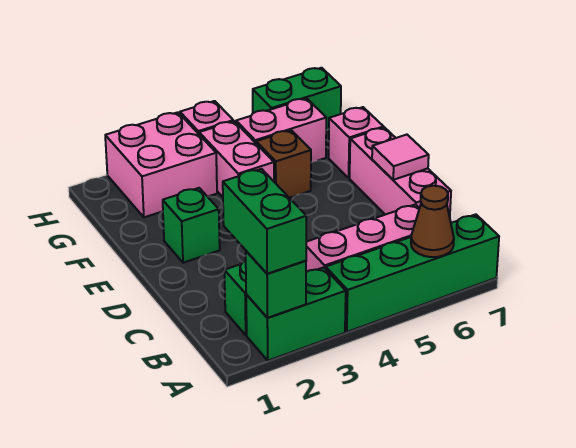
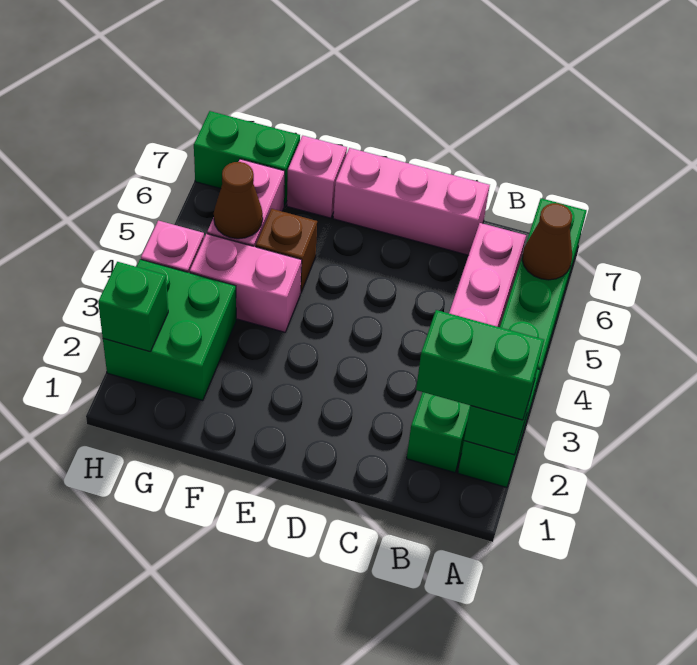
pink tile D7 level 2 -> none
green brick E2 level 1 -> green brick H2 level 2
pink brick G2:H3 level 1 -> green brick G2:H3 level 1
none -> brown cone G5 level 2
green brick H6:H7 level 1 -> green brick G7:H7 level 1

